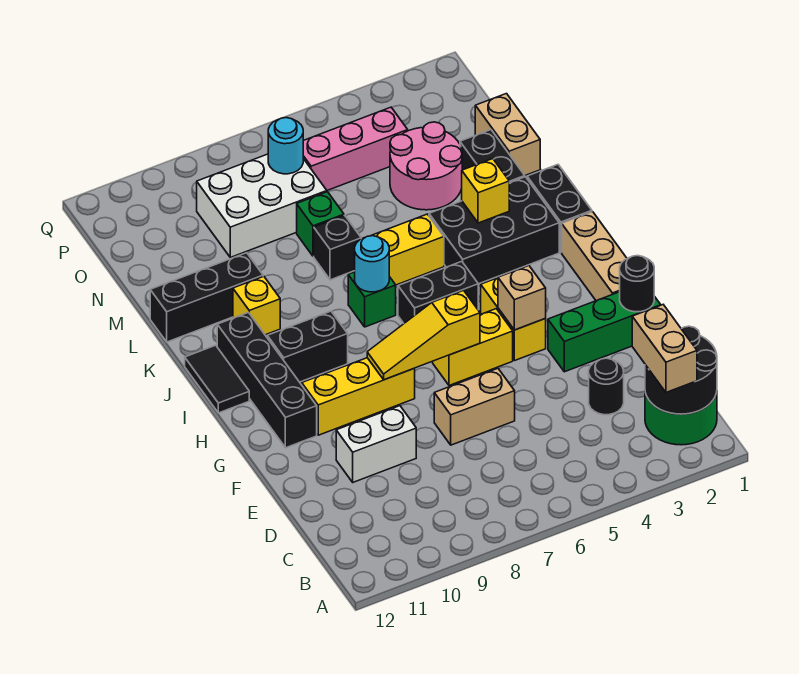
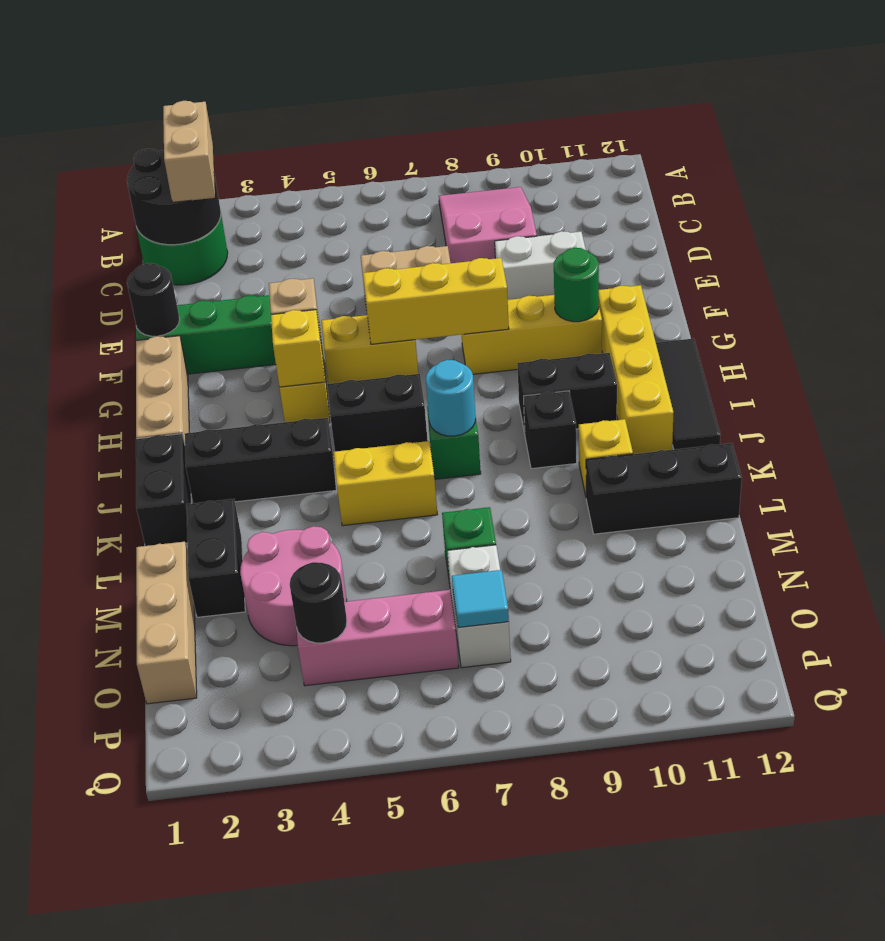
none -> pink slope B8:D9 level 1 top D
black round brick D3 level 1 -> black round brick O4 level 2
yellow slope G6:G8 level 2 top 6 -> yellow brick G6:G8 level 2
none -> green round brick G10 level 2
black brick G11:J11 level 1 -> yellow brick G11:J11 level 1
black tile I12:J12 level 1 -> black tile H12:J12 level 1
black brick J2:K4 level 1 -> black brick J2:J4 level 1
yellow brick K3 level 2 -> yellow brick H4 level 2
black brick L7 level 1 -> black brick J9 level 1
tan brick M1:N1 level 1 -> tan brick M1:O1 level 1
white brick N7:O9 level 1 -> white brick N7:O7 level 1
cyan round brick O7 level 2 -> cyan tile O7 level 2

